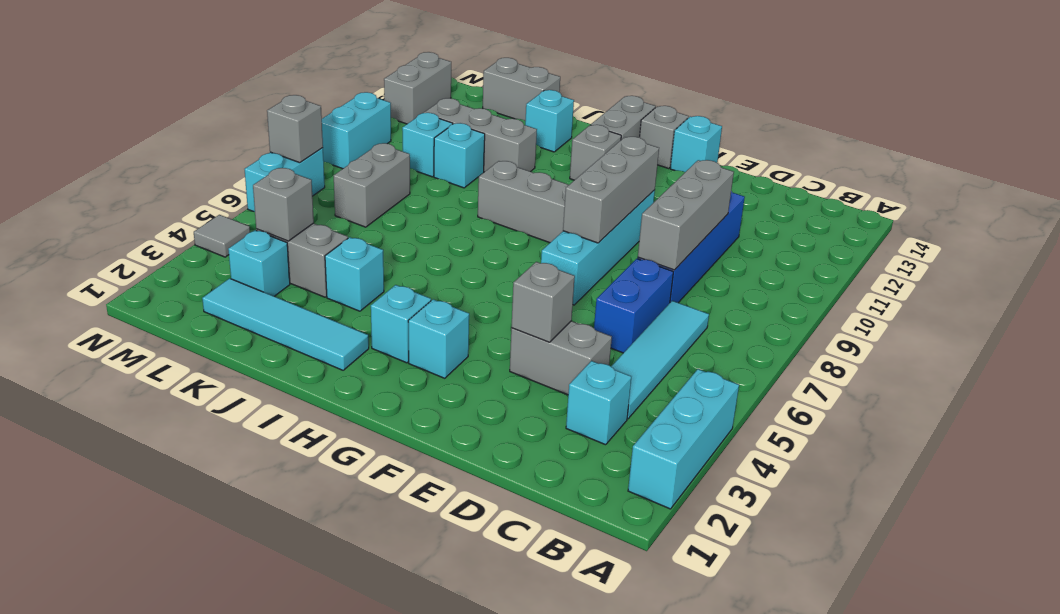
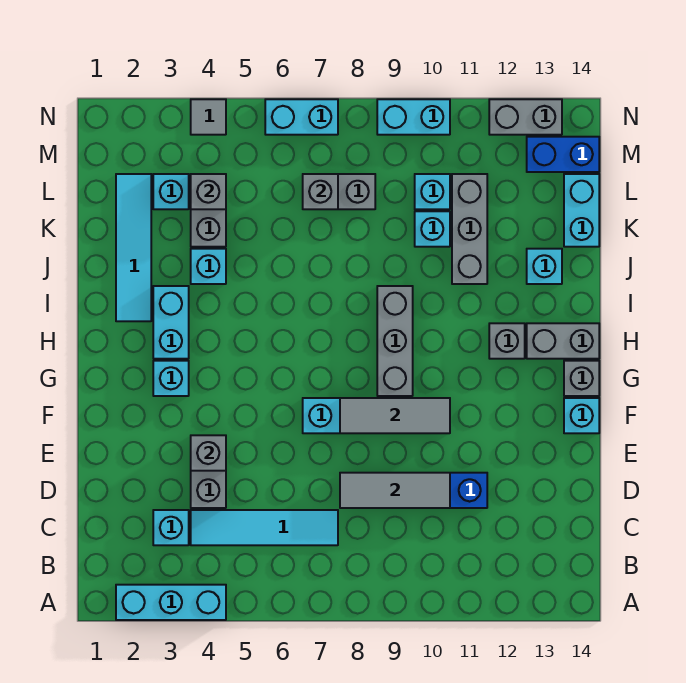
blue brick D6:D7 level 1 -> blue brick M13:M14 level 1
grey brick D8:D10 level 2 -> grey tile D8:D10 level 2
grey brick F8:F10 level 2 -> grey tile F8:F10 level 2
cyan brick H3 level 1 -> cyan brick H3:I3 level 1
grey brick K14:L14 level 1 -> cyan brick K14:L14 level 1
grey brick N7 level 2 -> grey brick L7 level 2

